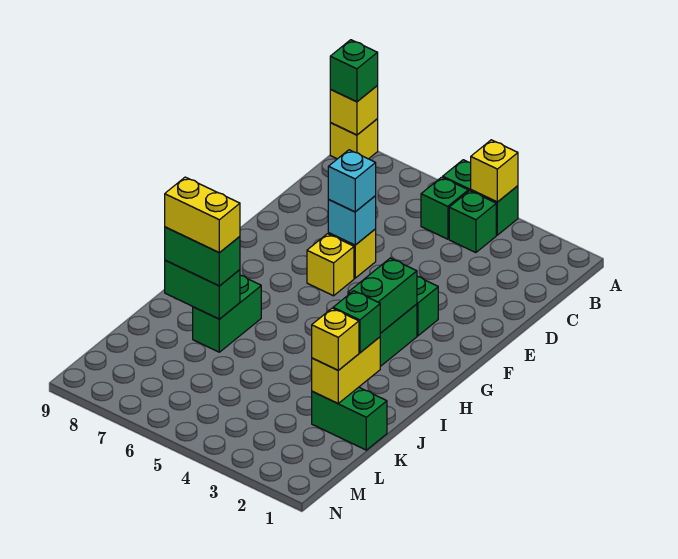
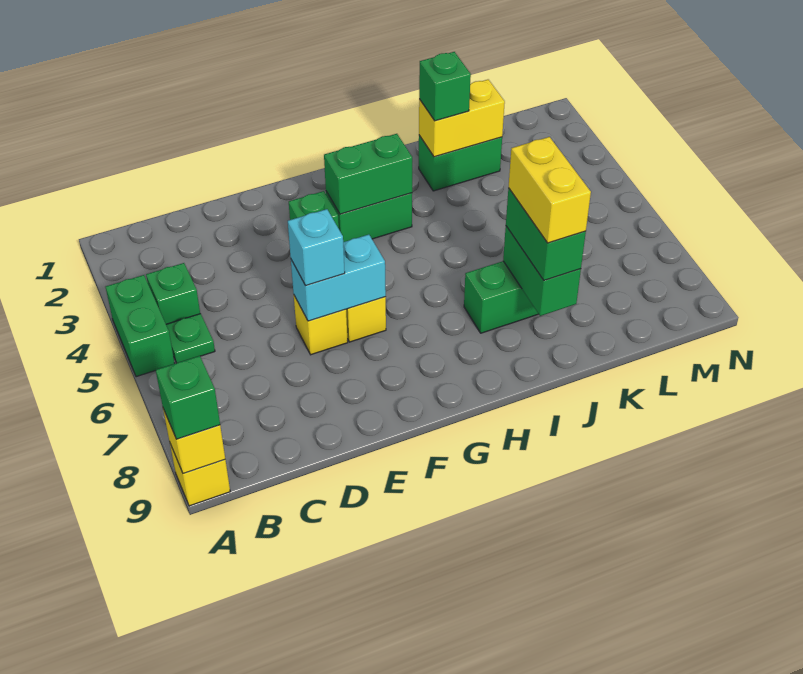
yellow brick A4 level 2 -> none
green brick B5 level 1 -> green plate B5 level 1
cyan brick E6 level 2 -> cyan brick E6:F6 level 2
green brick K1:K2 level 1 -> green brick J2:K2 level 1
yellow brick K2 level 3 -> none

